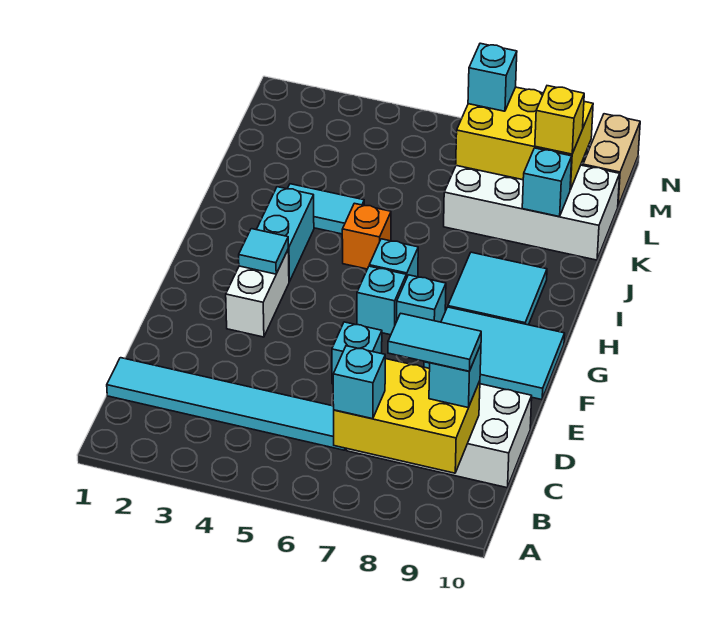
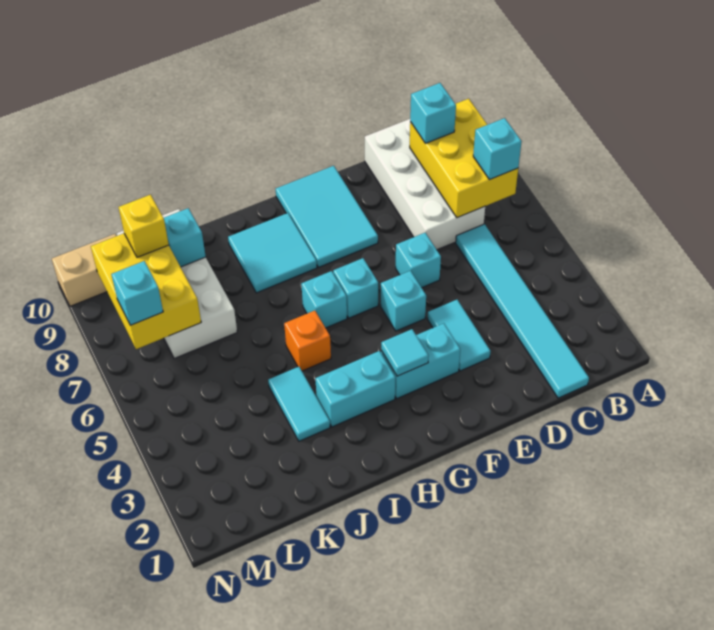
cyan tile C8:C9 level 4 -> cyan tile E3:E4 level 1
white brick F3:G3 level 1 -> cyan brick F3:G3 level 1
cyan brick G7 level 1 -> cyan brick F5 level 1

